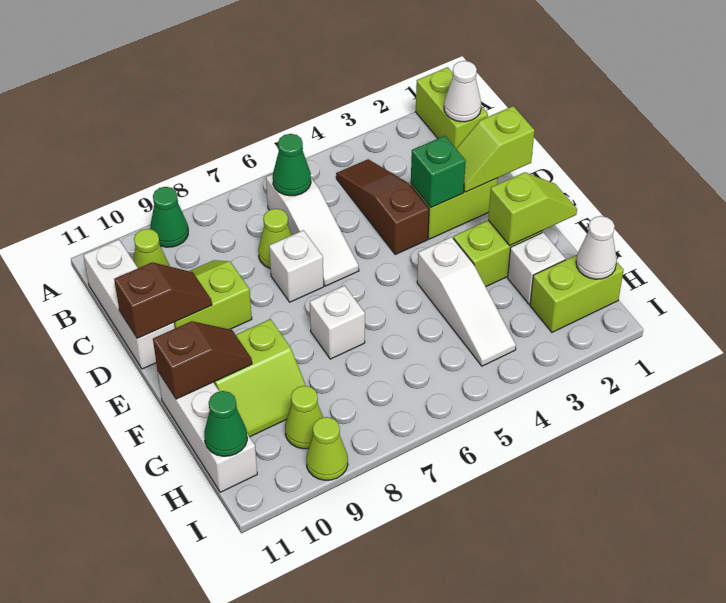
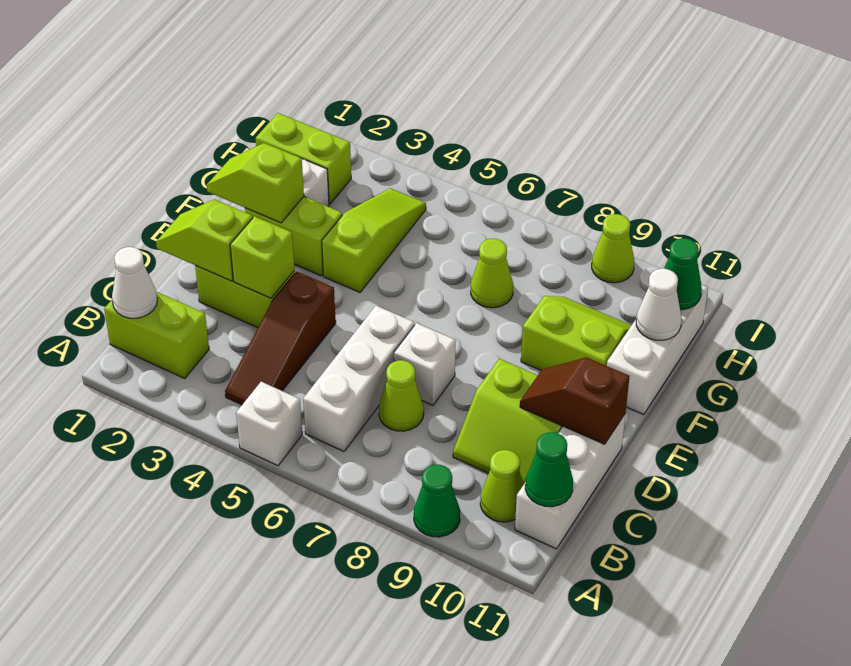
lime brick A1:B1 level 1 -> lime brick B1:B2 level 1
white slope B6:D6 level 1 top B -> white brick B6:D6 level 1
green cone B6 level 2 -> green cone B11 level 2
lime slope D1:D2 level 2 top 1 -> lime slope D1:D2 level 2 top 2
green brick D3 level 2 -> lime brick D3 level 2
white slope F4:H4 level 1 top F -> lime slope F4:H4 level 1 top F
white brick F7 level 1 -> white brick A5 level 1
brown slope F10:F11 level 2 top 11 -> none
white cone H1 level 2 -> white cone G11 level 2
lime cone H9 level 1 -> lime cone G7 level 1

